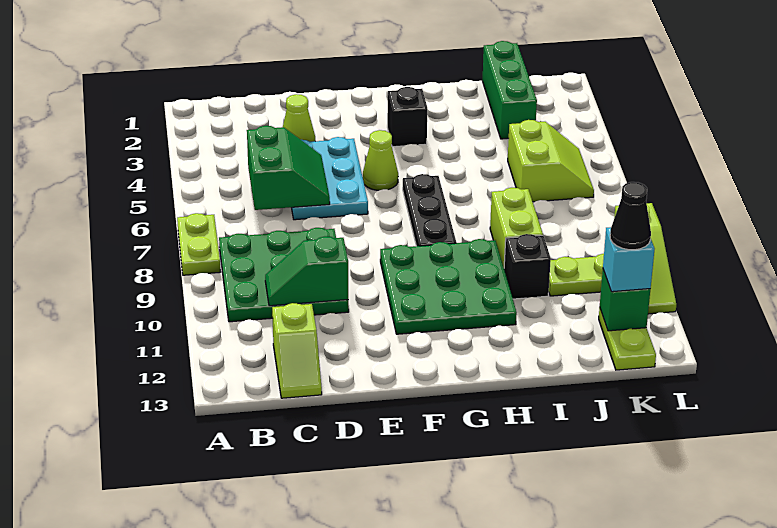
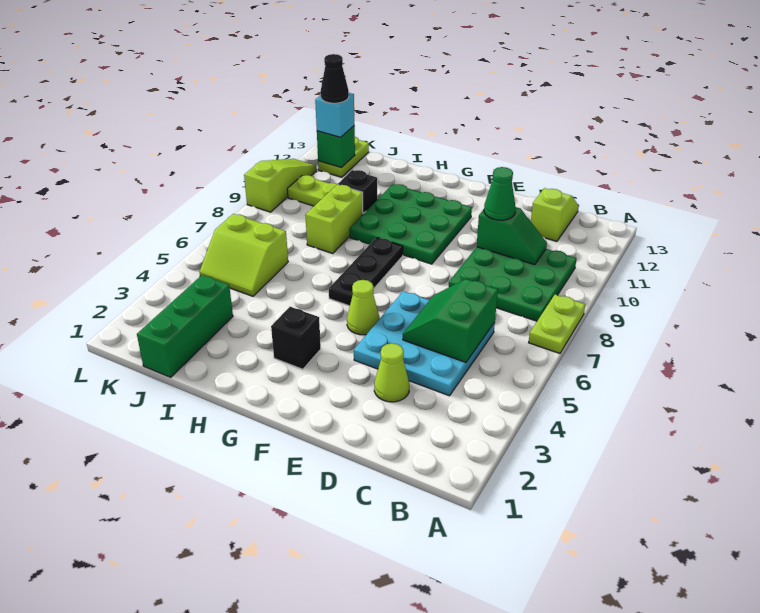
cyan plate D4:E6 level 1 -> cyan plate C4:E6 level 1
none -> green cone D10 level 3
lime slope J5:K6 level 1 top J -> lime slope J5:K6 level 1 top 6

